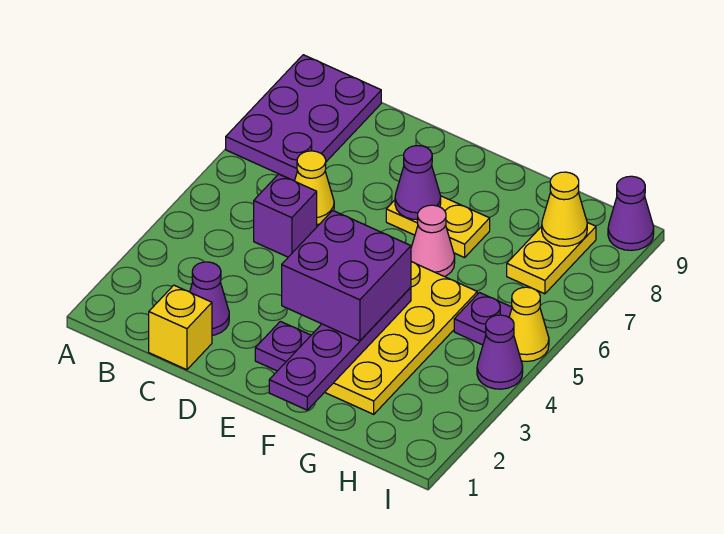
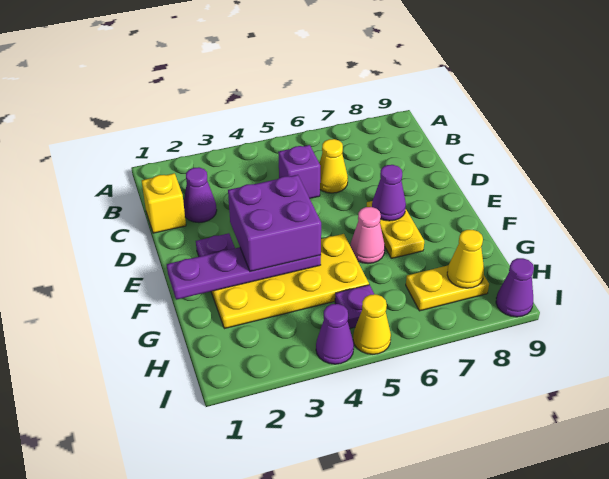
purple plate A7:B9 level 1 -> none

